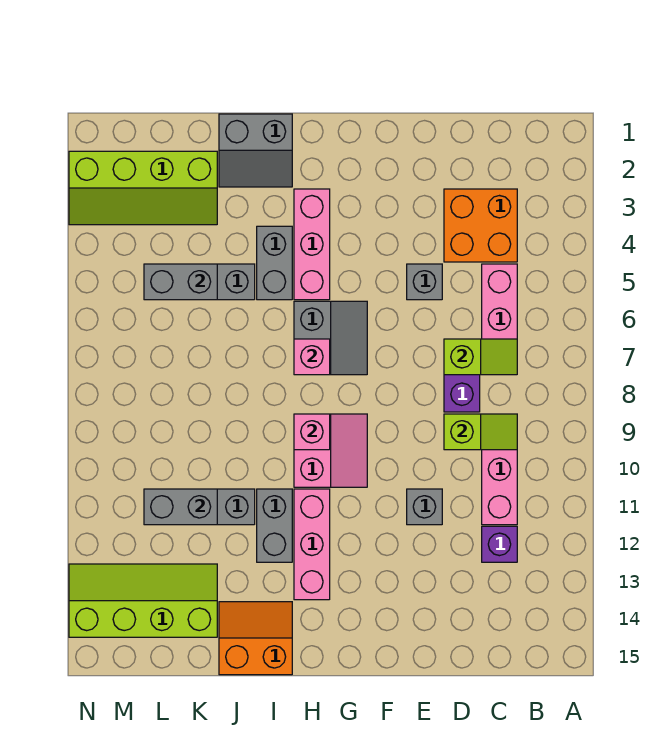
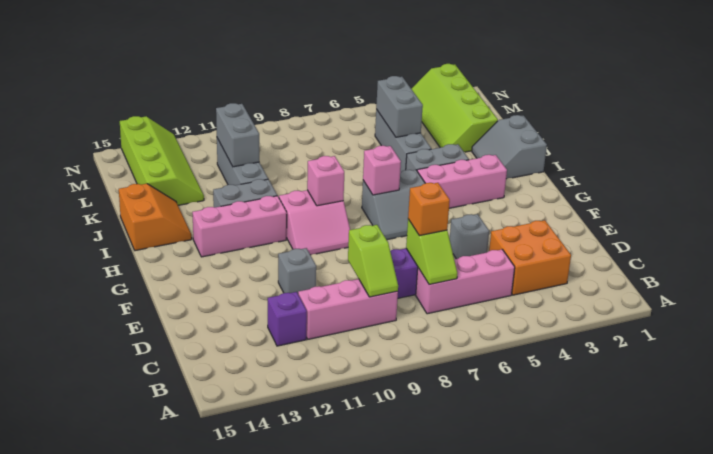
none -> orange brick D7 level 3

